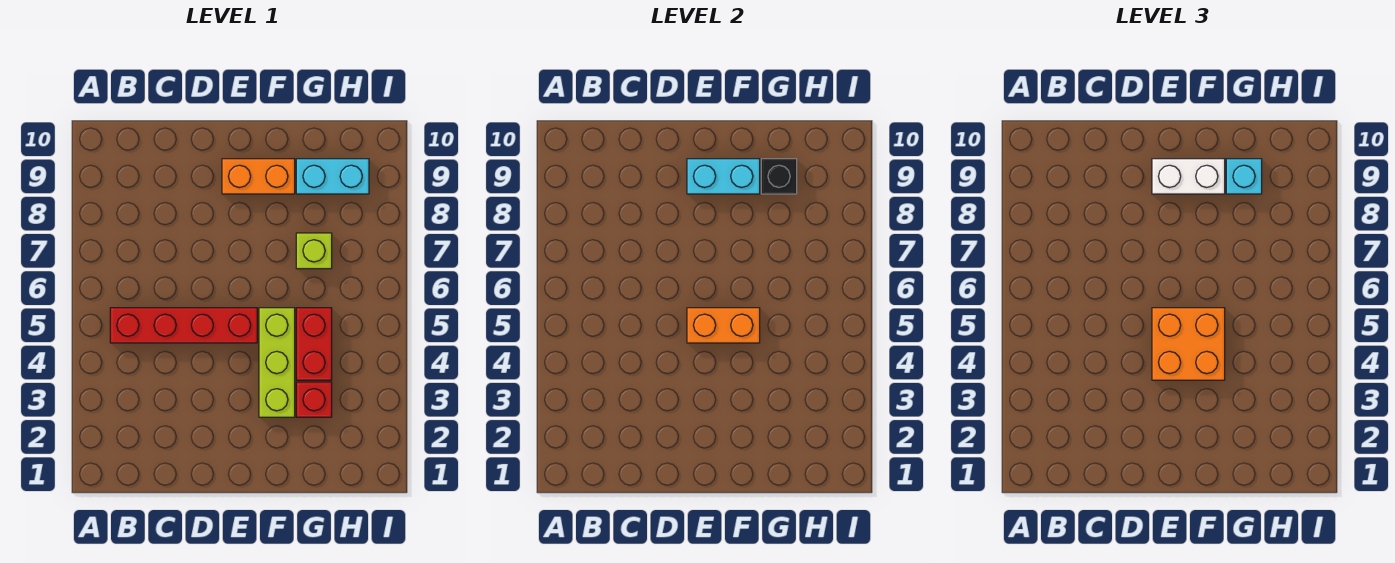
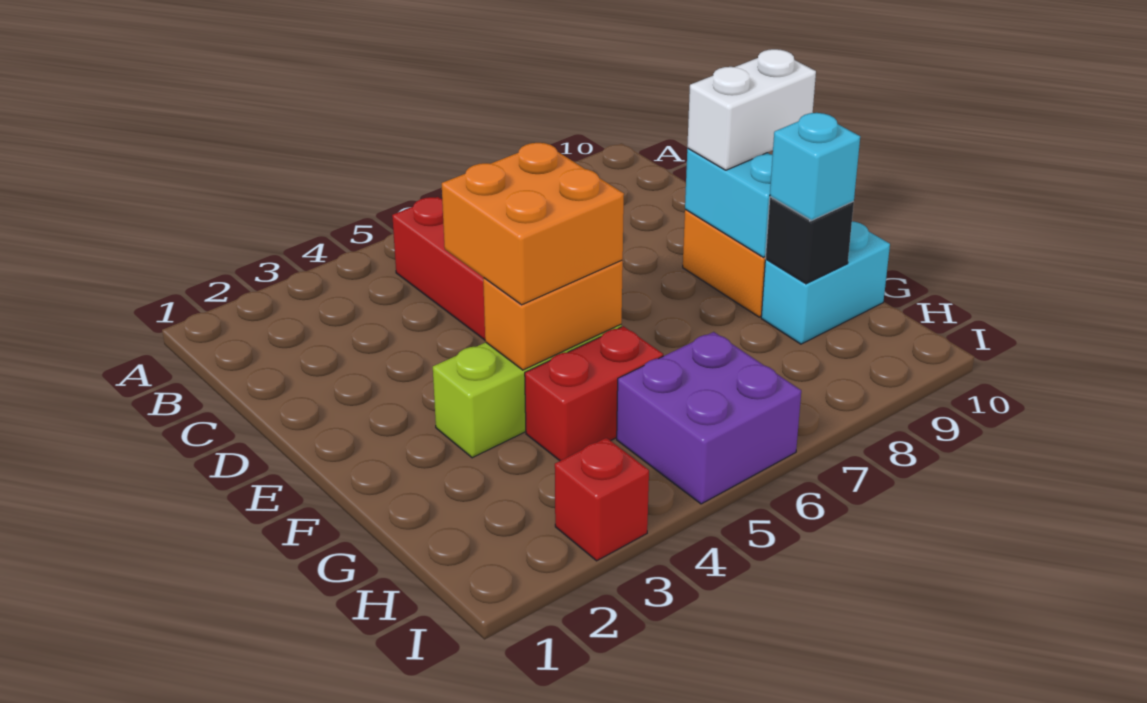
orange brick E5:F5 level 2 -> orange brick F4:F5 level 2
white brick E9:F9 level 3 -> white brick E9:E10 level 3
red brick G3 level 1 -> red brick I3 level 1
lime brick G7 level 1 -> none
cyan brick G9:H9 level 1 -> cyan brick G9:G10 level 1
none -> purple brick H5:I6 level 1

